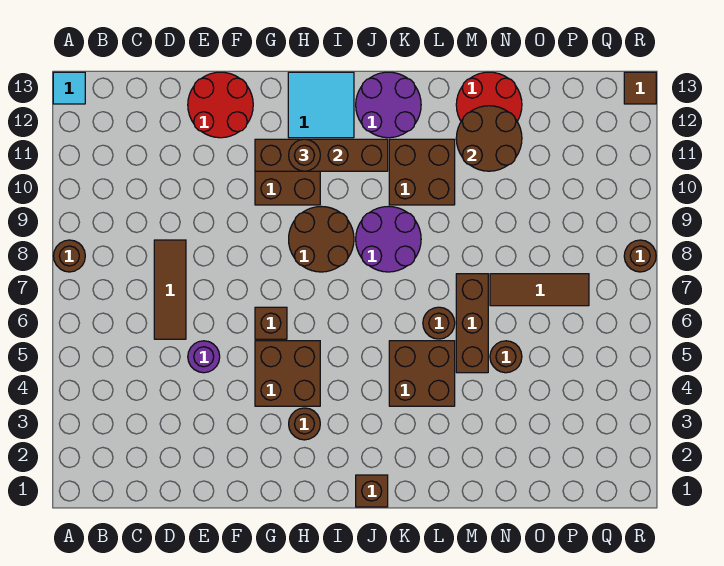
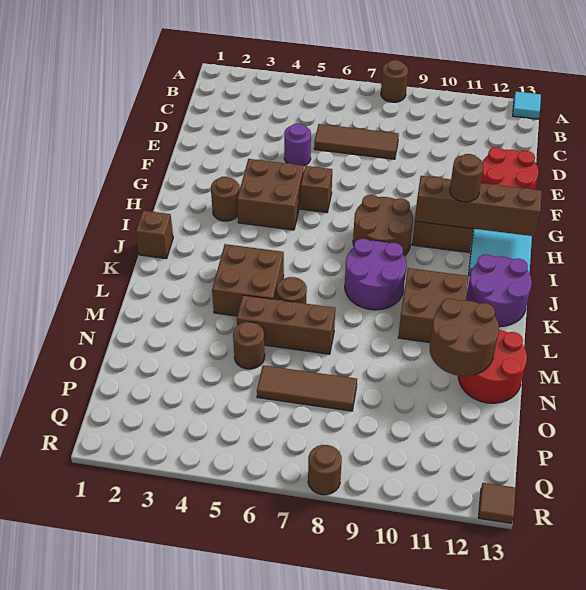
brown brick G11:J11 level 2 -> brown brick H10:H13 level 2
brown tile N7:P7 level 1 -> brown tile O6:O8 level 1

